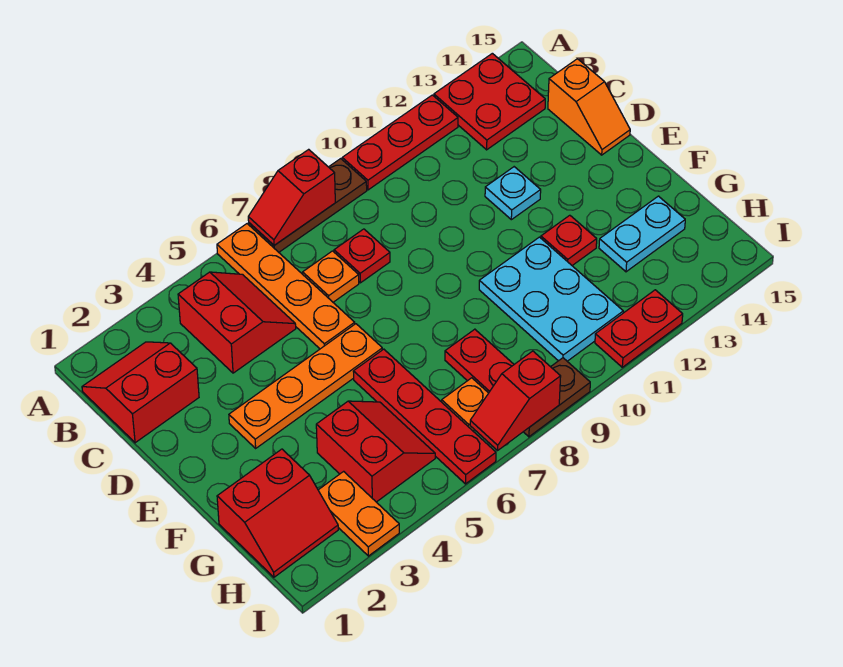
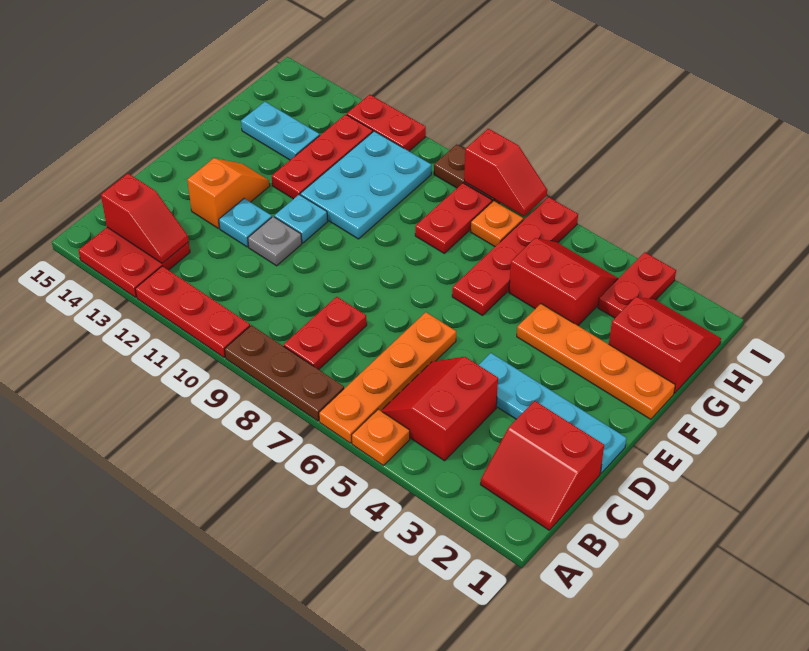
red slope A7:A8 level 2 top 8 -> red slope B13:B14 level 2 top 14
orange plate C7 level 1 -> orange plate A5 level 1
red plate C8 level 1 -> red plate B8:C8 level 1
orange slope C15:D15 level 1 top C -> orange slope D13:E13 level 1 top D
none -> cyan plate D1:D4 level 1
none -> grey plate D11 level 1
orange plate E3:E6 level 1 -> orange plate F1:F4 level 1
none -> cyan plate E11 level 1
red plate F12 level 1 -> red plate F12:H12 level 1
red slope G4:H5 level 1 top 4 -> red slope G4:H5 level 1 top G
orange plate H3:I3 level 1 -> red plate H3:I3 level 1

